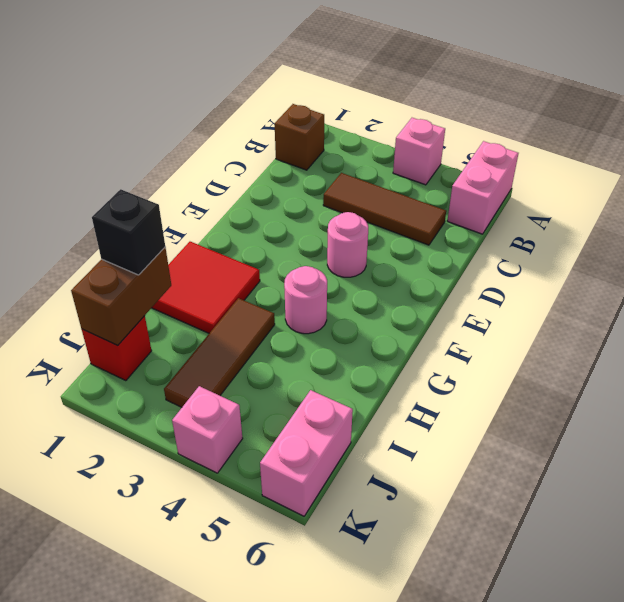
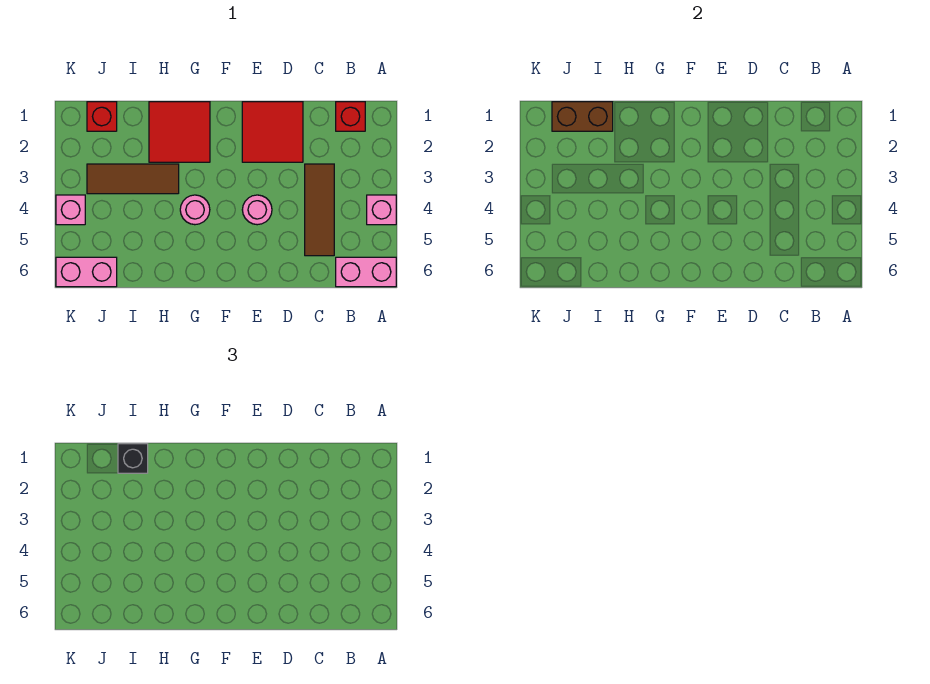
brown brick B1 level 1 -> red brick B1 level 1
none -> red tile D1:E2 level 1

